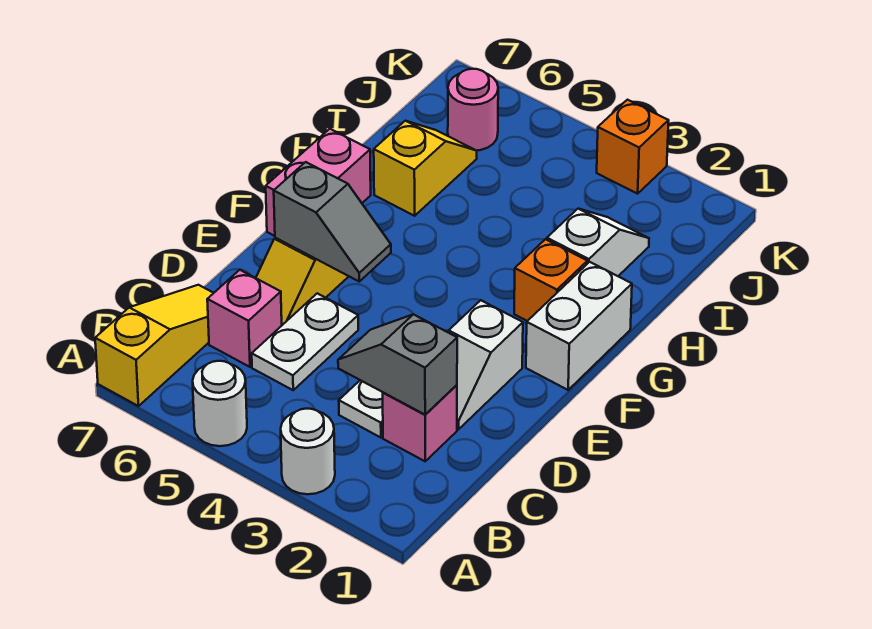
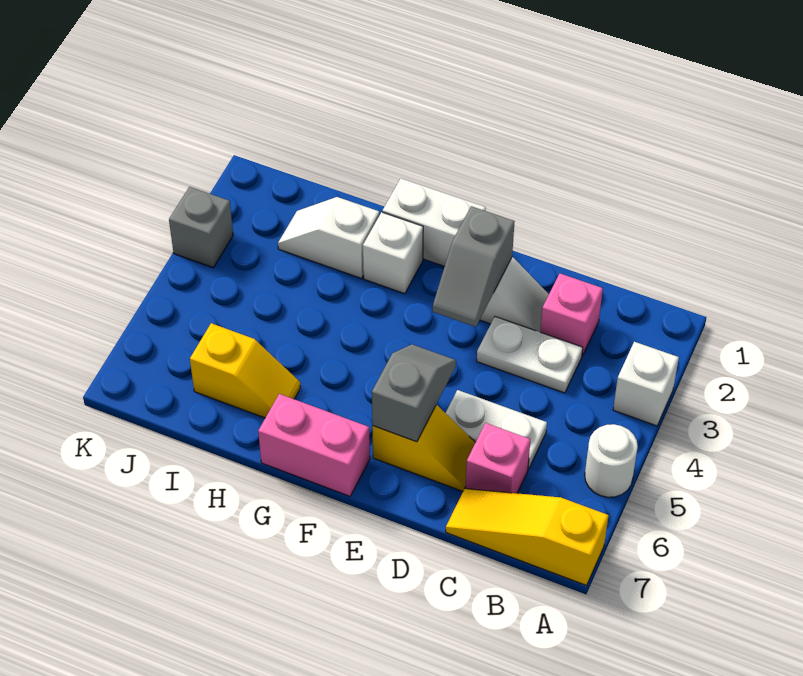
white round brick A3 level 1 -> white brick A3 level 1
grey slope C2:C3 level 2 top 2 -> grey slope E2:E3 level 2 top 2
orange brick G2 level 1 -> white brick G2 level 1
yellow slope H6:I6 level 1 top H -> yellow slope H6:I6 level 1 top I
pink round brick J6 level 1 -> none
orange brick K3 level 1 -> grey brick K3 level 1

